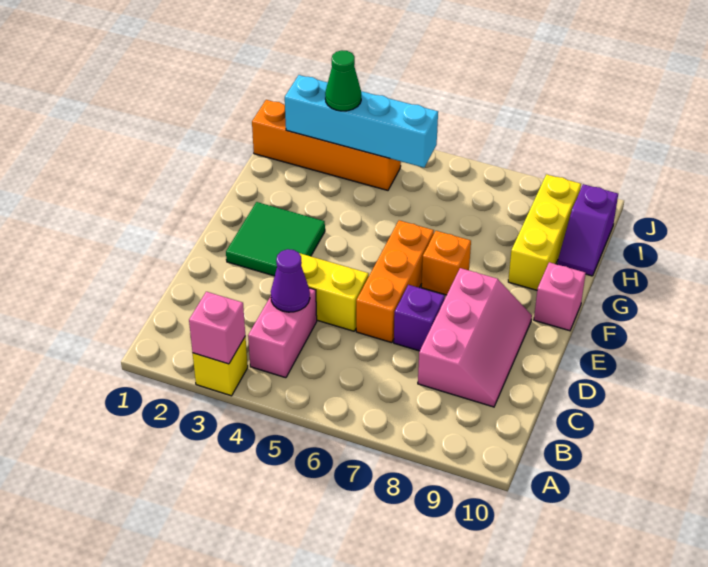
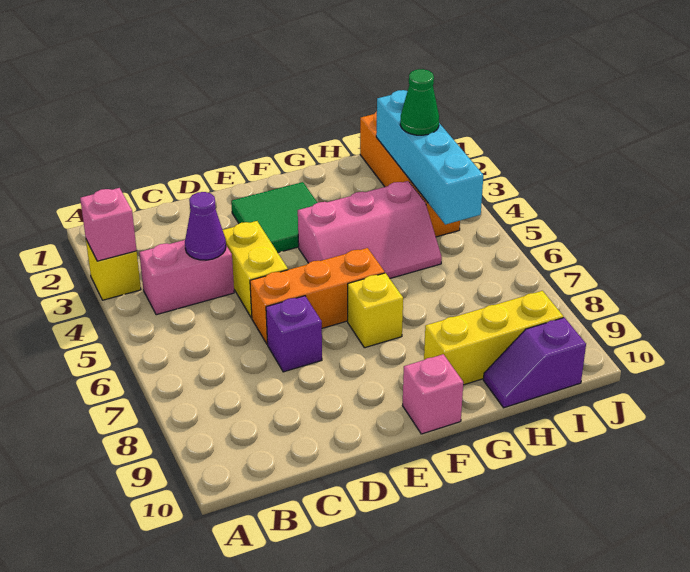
pink slope C8:E9 level 1 top 8 -> pink slope F4:H5 level 1 top 4
orange brick F7 level 1 -> yellow brick F7 level 1

